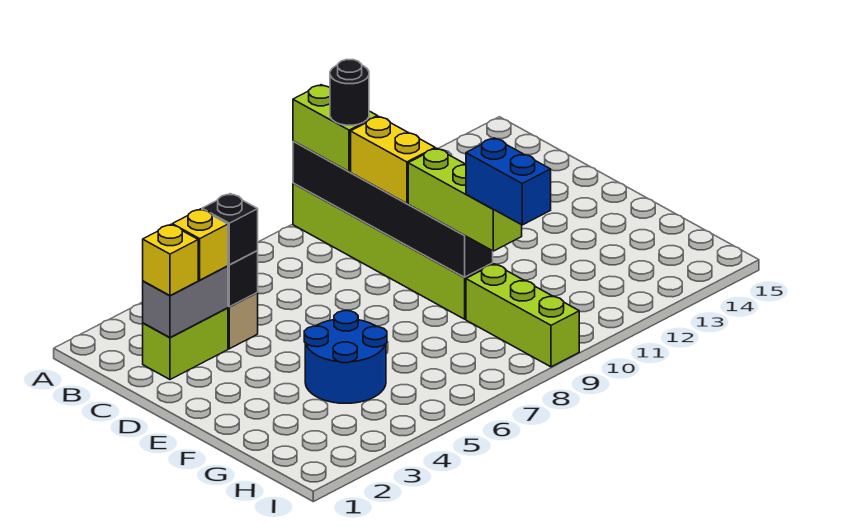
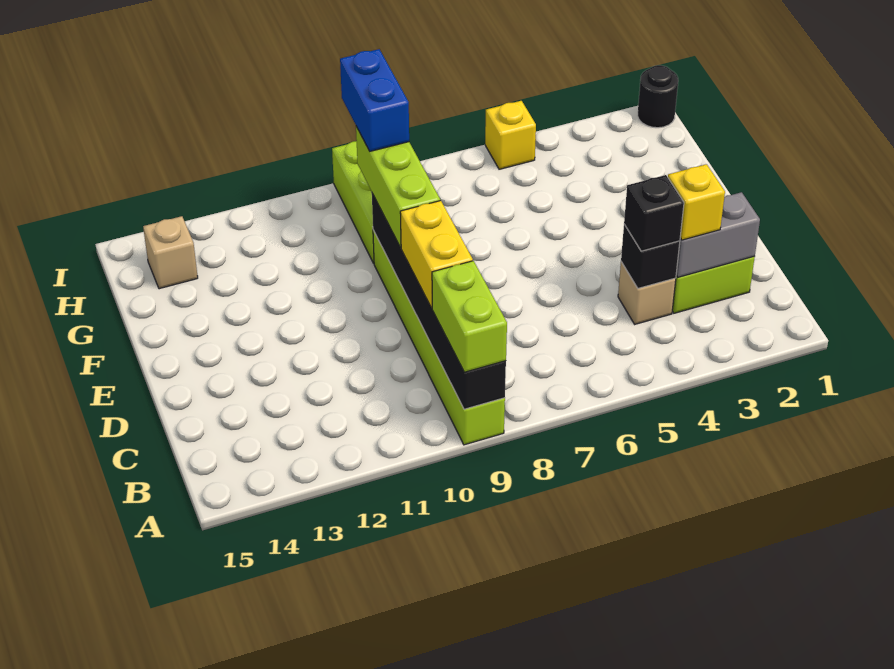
black round brick B9 level 4 -> black round brick I1 level 1
yellow brick C2 level 3 -> yellow brick I5 level 1
blue round brick F4:G5 level 1 -> none
none -> tan brick H14 level 1

